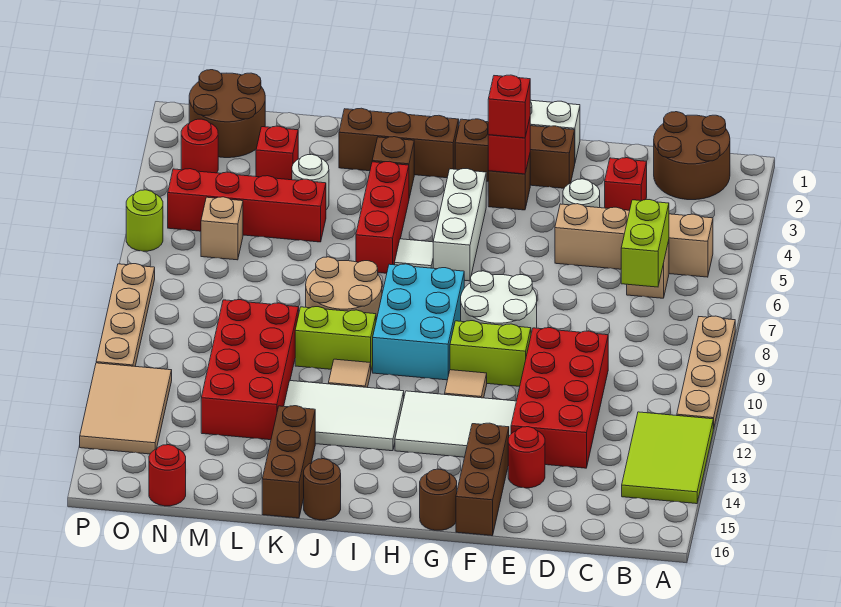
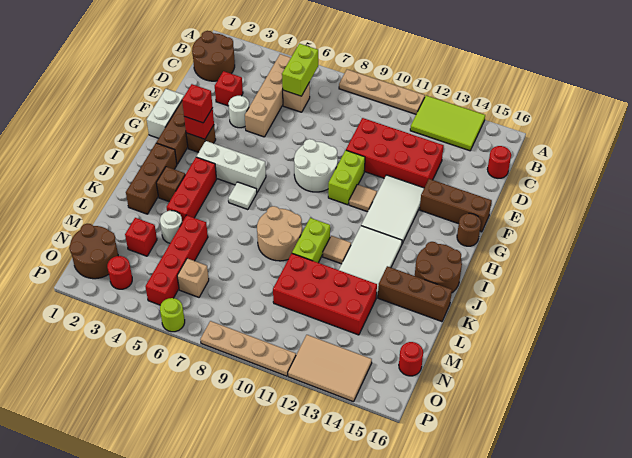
lime brick C6:C7 level 2 -> lime brick B6:C6 level 2
red round brick E14 level 1 -> red round brick C16 level 1
cyan brick H8:I10 level 1 -> none
red brick J4:J6 level 1 -> red brick I4:K4 level 1
brown round brick J16 level 1 -> brown round brick I15:J16 level 1

